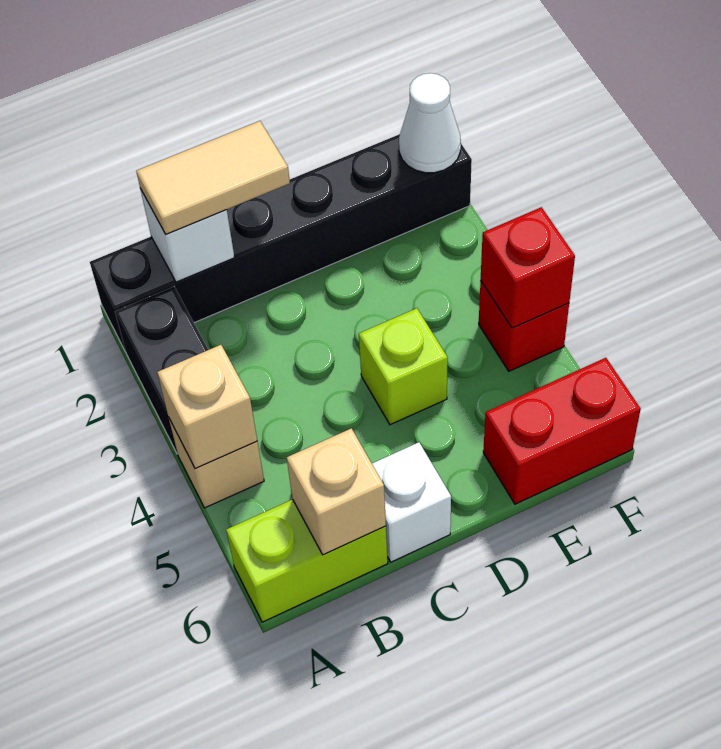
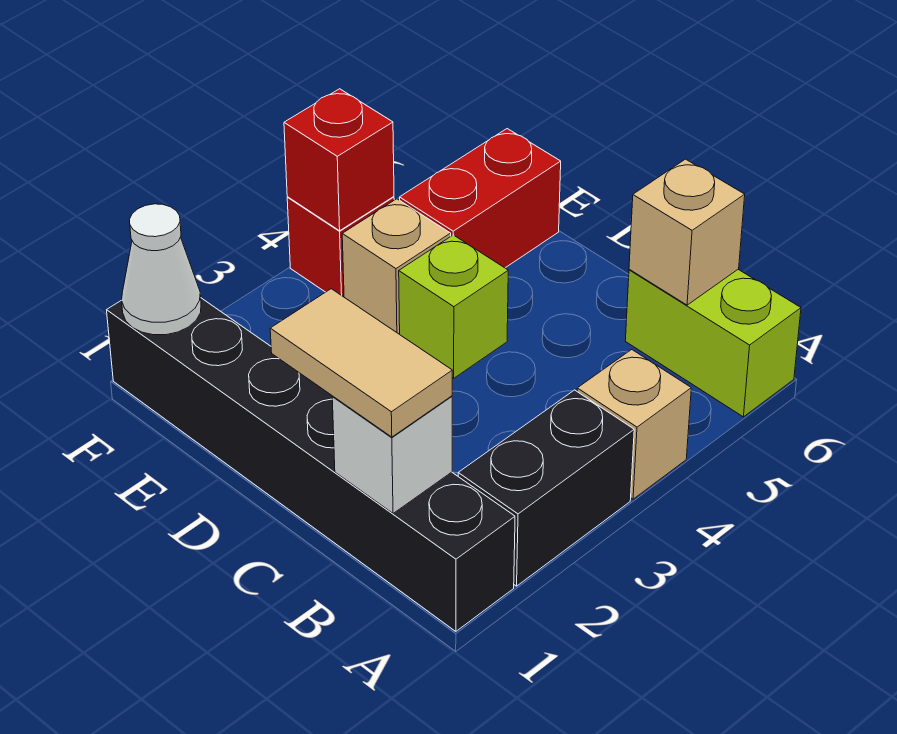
tan brick A4 level 2 -> tan brick E4 level 1
white brick C6 level 1 -> none
red brick E6:F6 level 1 -> red brick E5:E6 level 1

